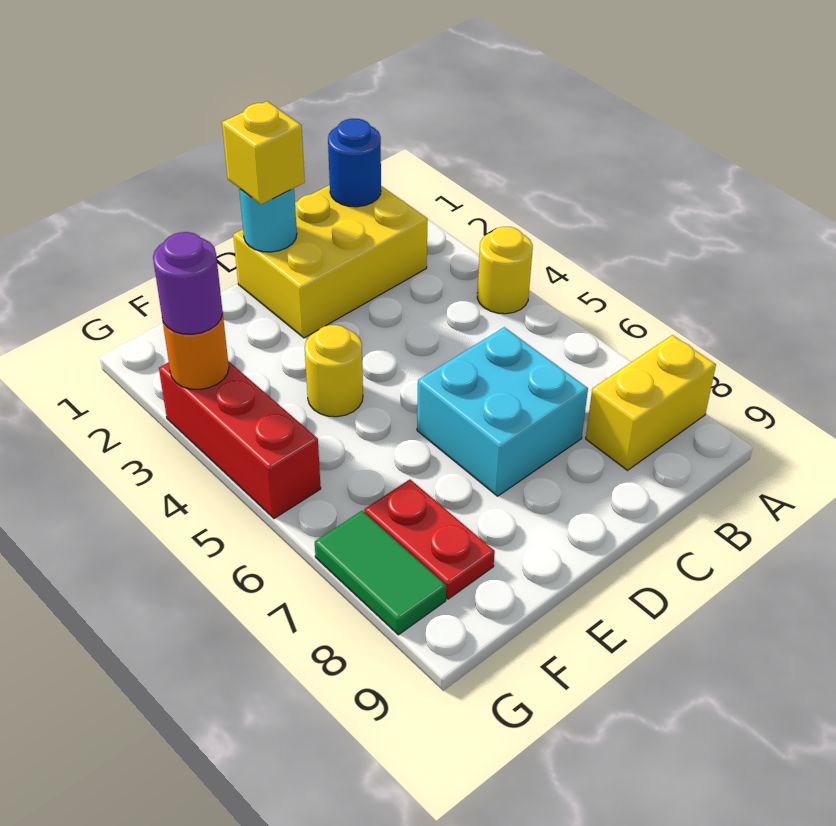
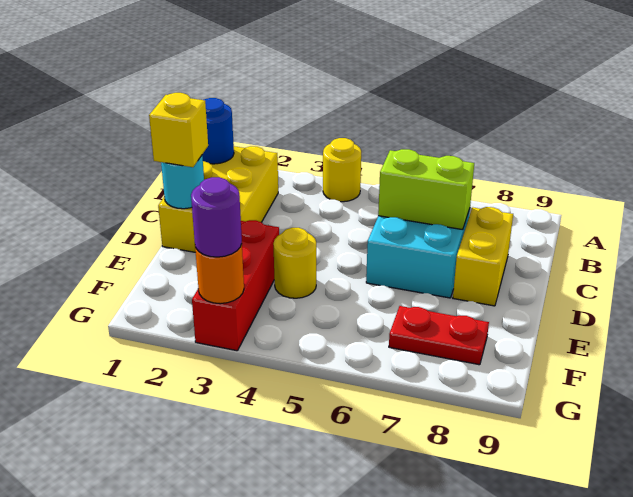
yellow brick A8:B8 level 1 -> yellow brick C8:D8 level 1
none -> lime brick C6:C7 level 2
red brick G3:G5 level 1 -> red brick E3:G3 level 1
green tile G7:G8 level 1 -> none

